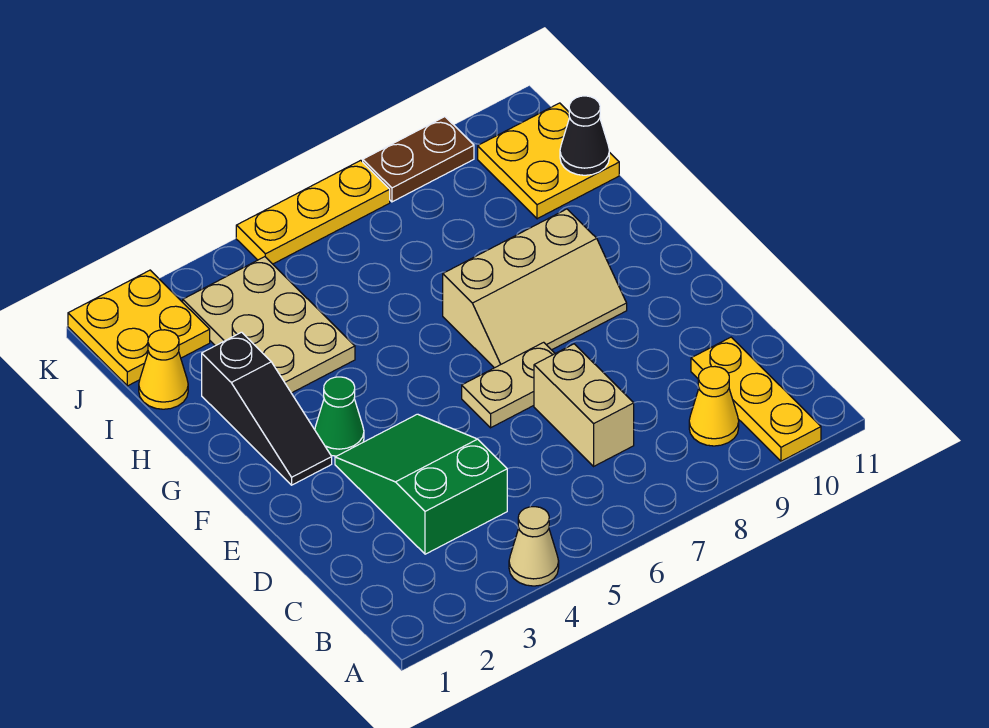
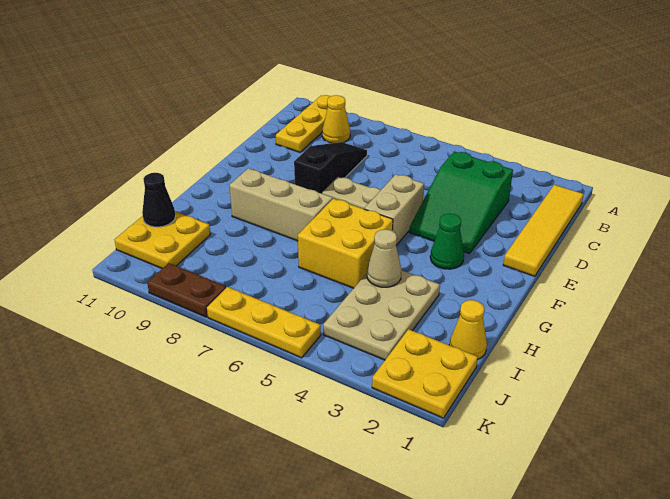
tan cone A4 level 1 -> tan cone H4 level 2
none -> yellow tile B1:E1 level 1
tan brick C7:D7 level 1 -> tan brick E5:F5 level 1
black slope F2:H2 level 1 top H -> black slope C8:E8 level 1 top E
none -> yellow brick G5:H6 level 1

